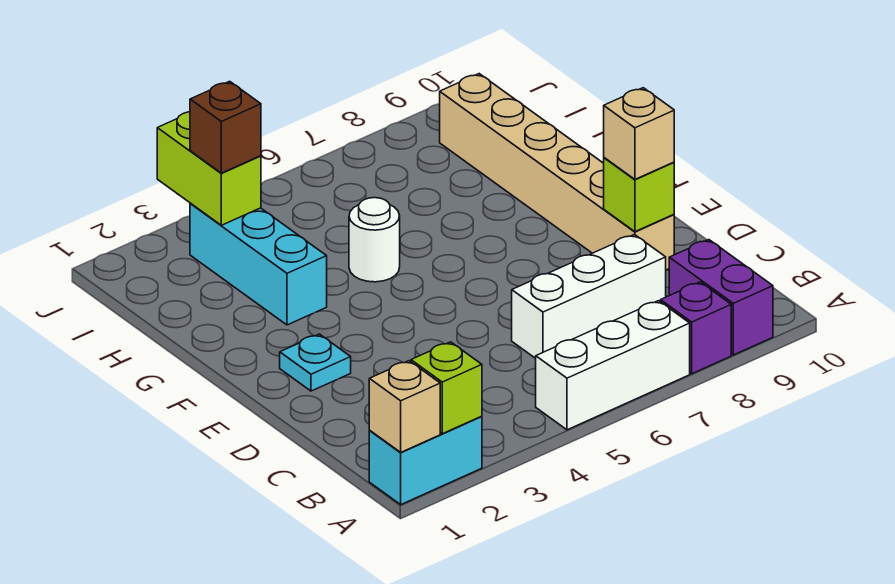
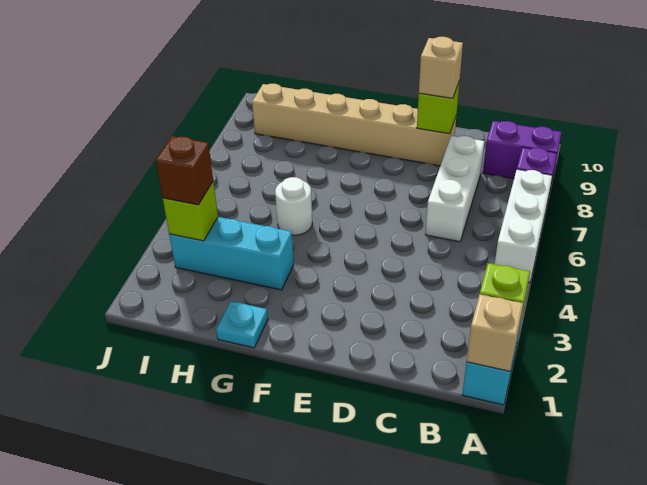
cyan plate E2 level 1 -> cyan plate G1 level 1
lime brick I3:J3 level 2 -> lime brick I3 level 2

